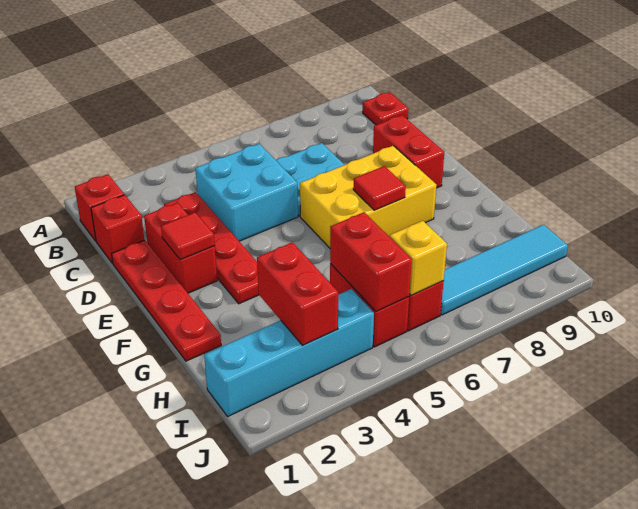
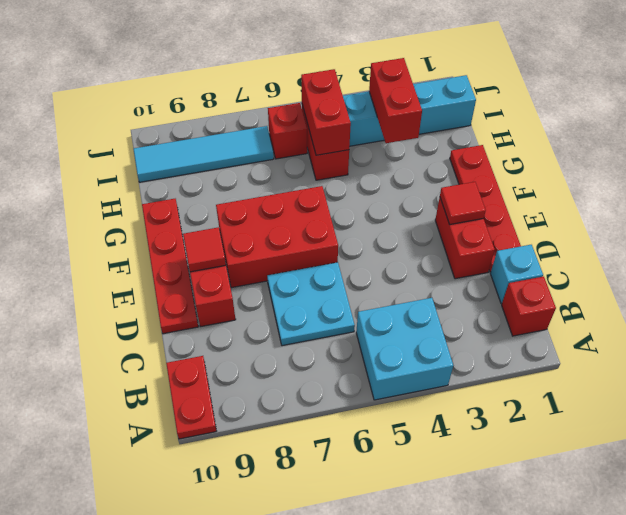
red plate B10 level 1 -> red plate A10:B10 level 1
red brick C1 level 1 -> cyan brick C1 level 1
red plate C3:F3 level 1 -> red plate D10:G10 level 1
cyan brick C4:D5 level 1 -> cyan brick A4:B5 level 1
yellow brick E6:F8 level 1 -> red brick E6:F8 level 1
red tile F7 level 2 -> red tile E9 level 2
yellow brick I6 level 2 -> none

